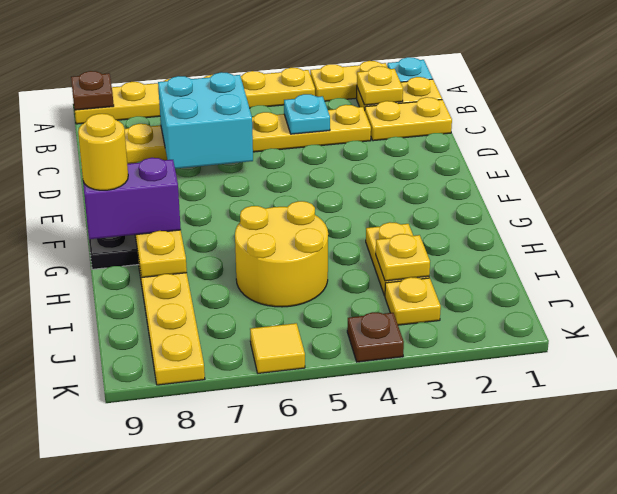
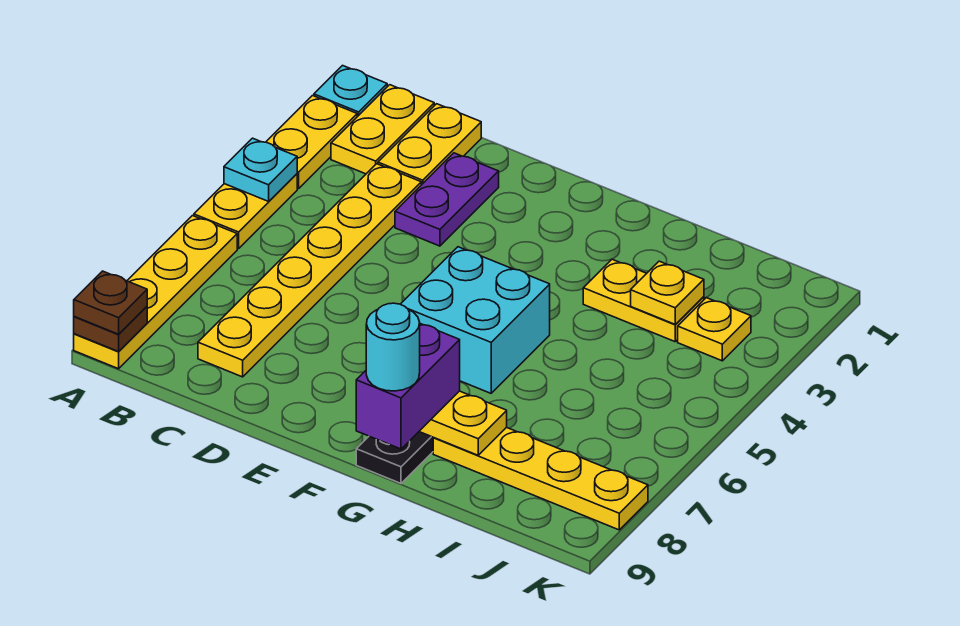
yellow plate B2 level 2 -> none
cyan plate C4 level 2 -> cyan plate A4 level 2
cyan brick C6:D7 level 2 -> cyan brick F5:G6 level 1
none -> purple plate D2:D3 level 1
yellow round brick G9 level 4 -> cyan round brick G9 level 4
yellow round brick H5:I6 level 1 -> none
brown plate K4 level 1 -> brown plate A9 level 3
yellow tile K6 level 1 -> none

